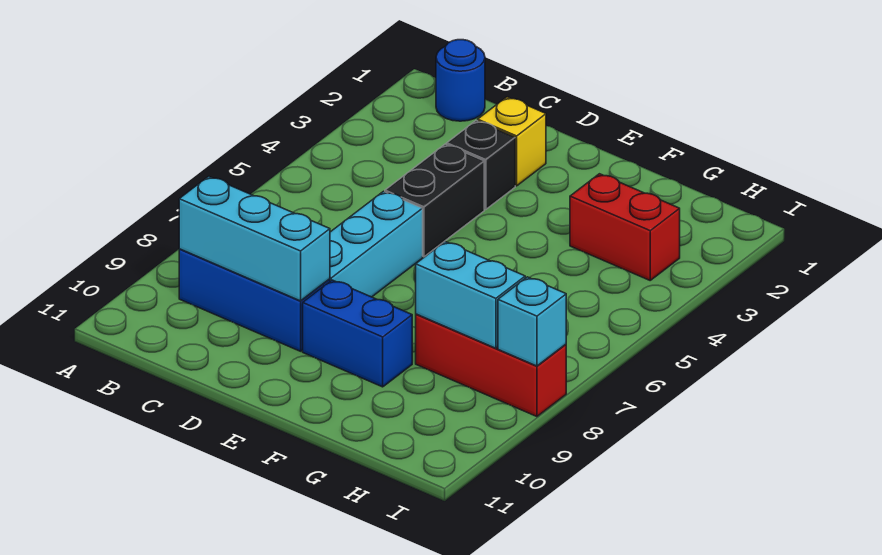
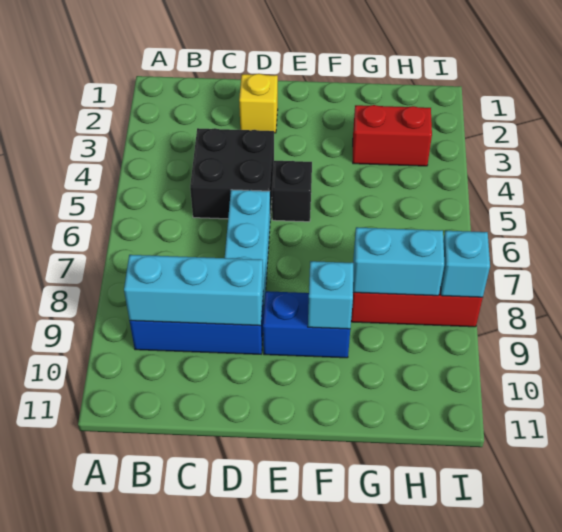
blue round brick B1 level 1 -> none
black brick D3 level 1 -> black brick E5 level 1
black brick D4:D5 level 1 -> black brick C4:D5 level 1
none -> cyan brick F9 level 2

